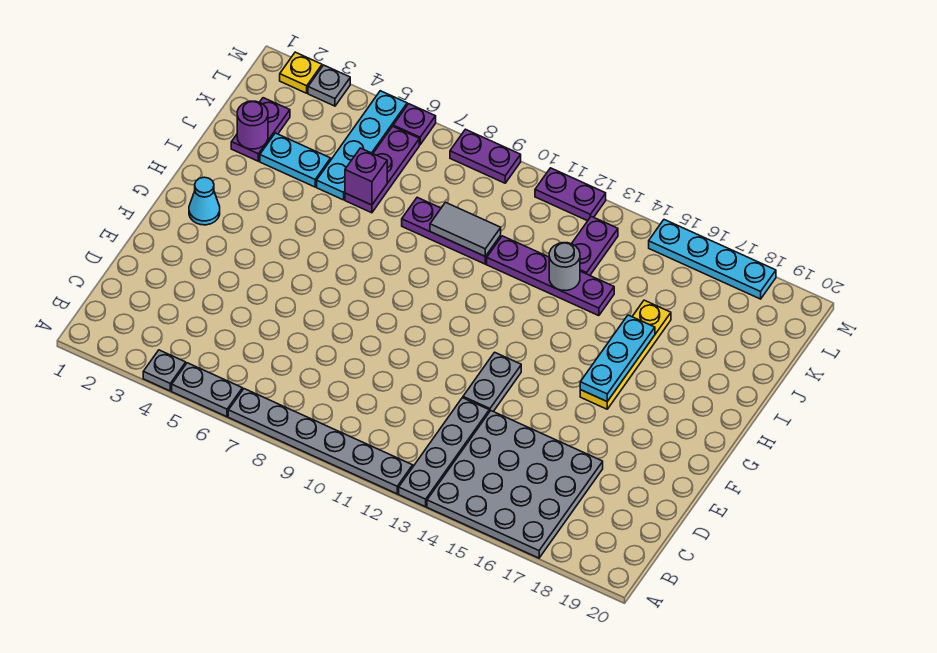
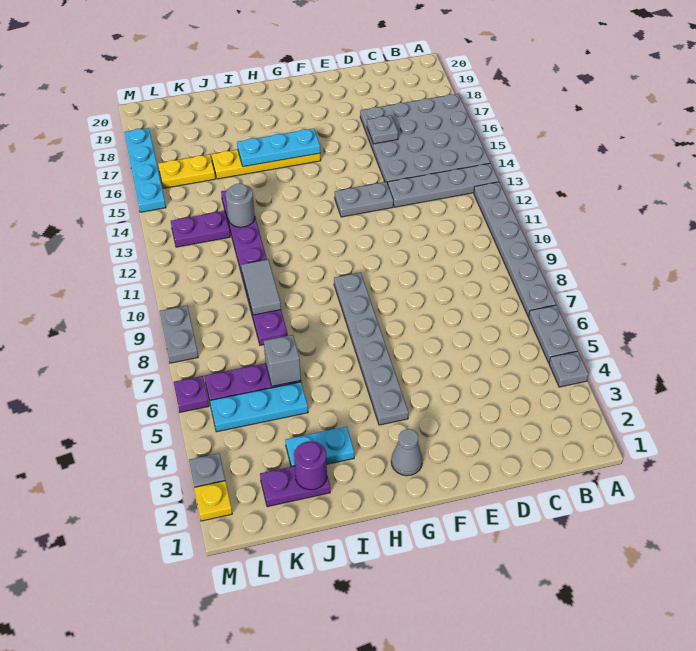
none -> grey plate D16 level 2
cyan cone G2 level 1 -> grey cone G2 level 1
none -> grey plate G4:G9 level 1
cyan plate J3:J4 level 1 -> cyan plate I3:J3 level 1
cyan plate J5:M5 level 1 -> cyan plate J5:L5 level 1
purple brick J6 level 2 -> grey brick J6 level 2
none -> yellow plate K16:L16 level 1
purple plate M8:M9 level 1 -> grey plate M8:M9 level 1
purple plate M11:M12 level 1 -> none

